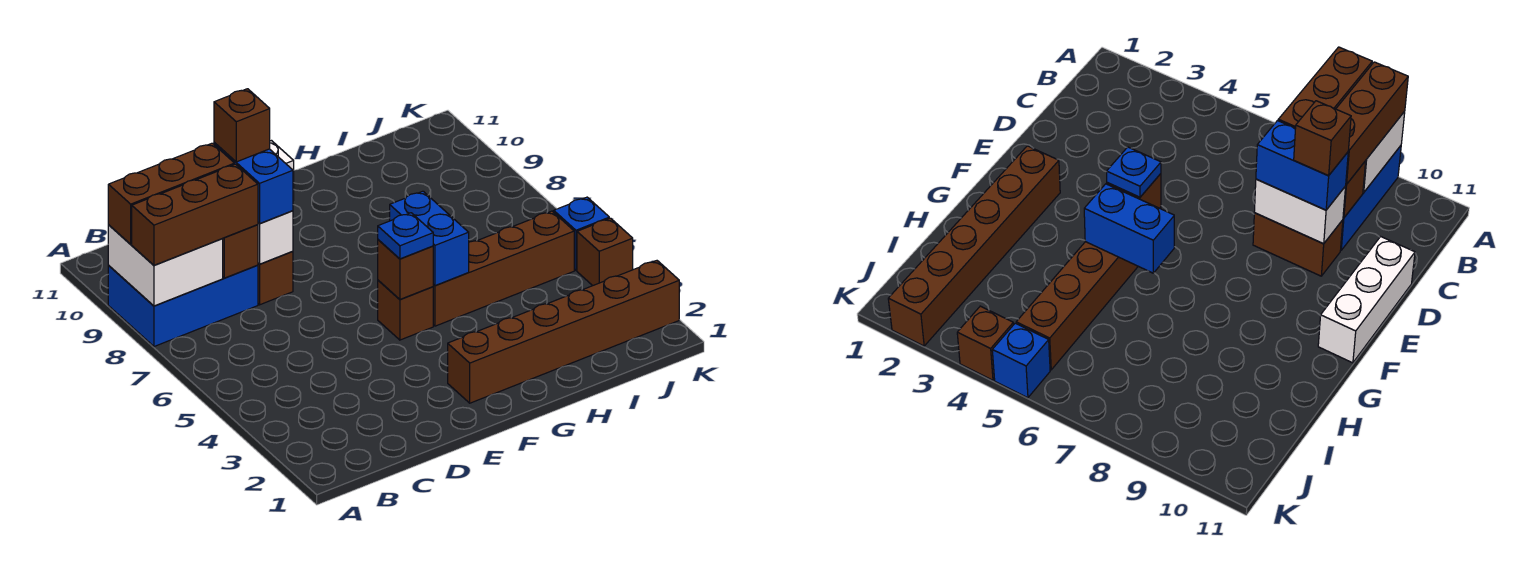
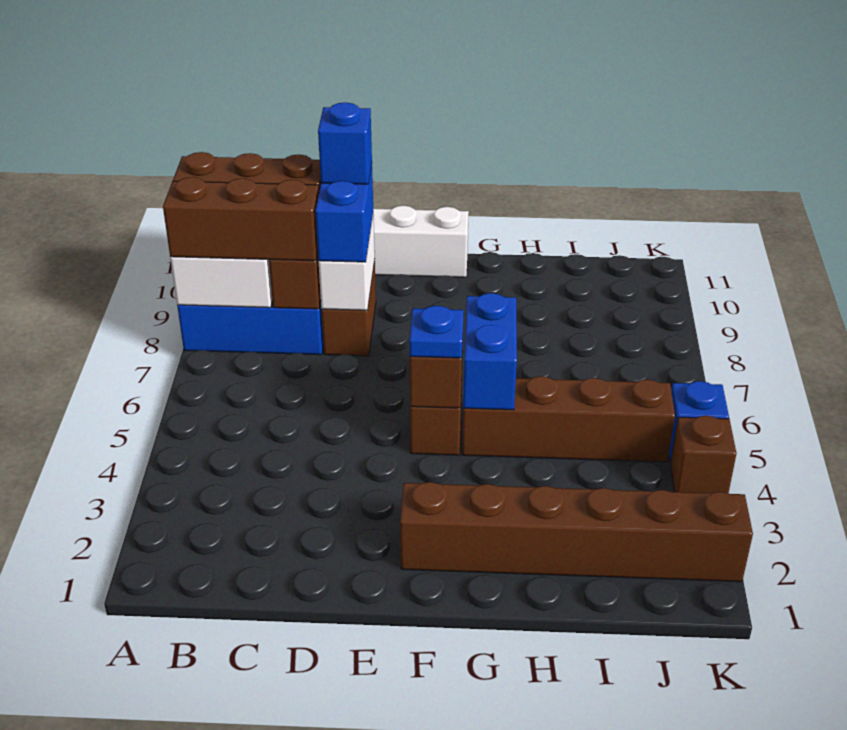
brown brick D9 level 4 -> blue brick D9 level 4

